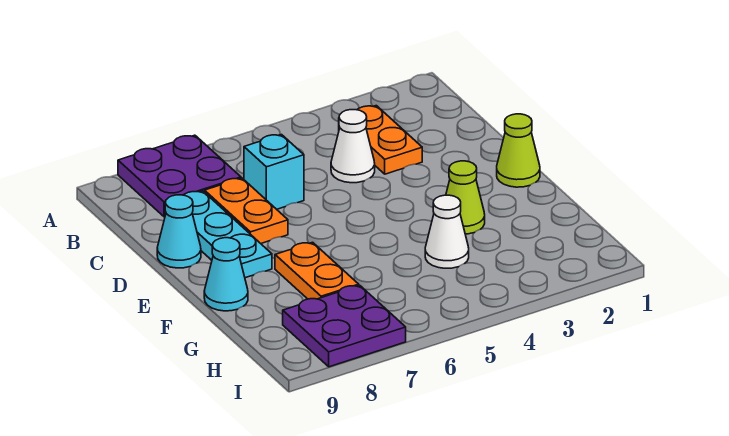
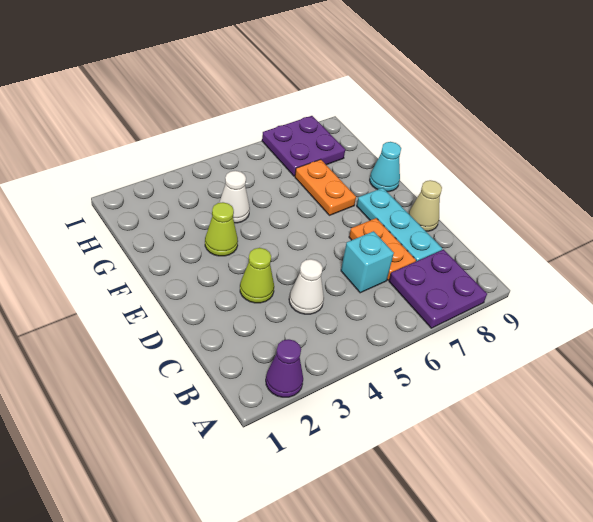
none -> purple cone A2 level 1
orange plate B3:C3 level 1 -> none
cyan cone D9 level 1 -> tan cone D9 level 1
lime cone E1 level 1 -> lime cone D3 level 1

